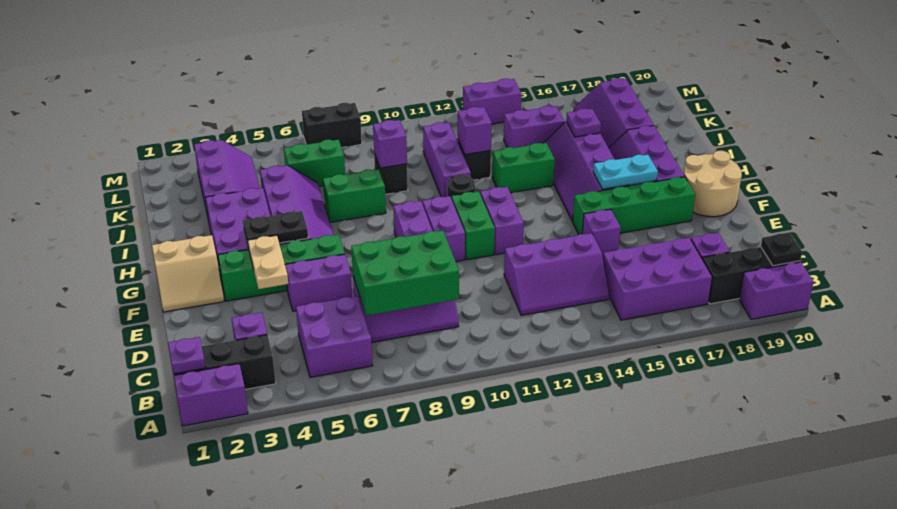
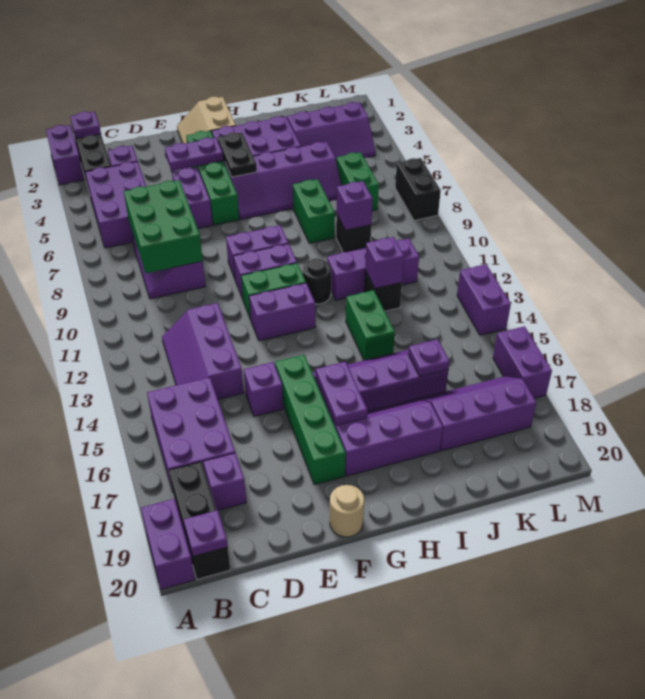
purple brick B5:C6 level 1 -> purple brick B4:C6 level 1
black plate B20 level 2 -> purple plate B20 level 2
tan plate E4:F4 level 2 -> purple plate E4:F4 level 2
tan round brick F19:G20 level 1 -> tan round brick F20 level 1
cyan plate G16:G17 level 2 -> purple plate G16:G17 level 2
purple brick K14:K15 level 1 -> purple brick M16:M17 level 1

